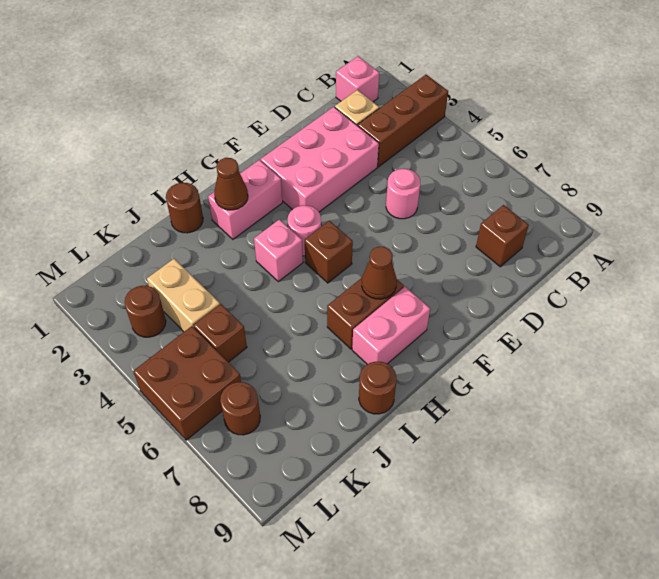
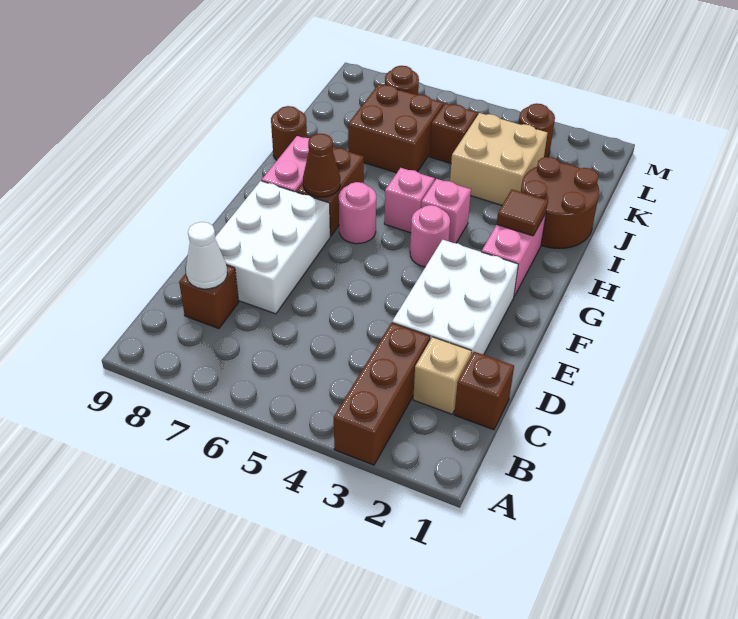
pink brick B1 level 1 -> pink brick H5 level 1
none -> white cone C8 level 2
pink brick D2:F3 level 1 -> white brick D2:F3 level 1
pink round brick D5 level 1 -> pink round brick G6 level 1
none -> white brick D7:F8 level 1
brown brick G5 level 1 -> brown brick C1 level 1
brown cone H2 level 2 -> brown tile H2 level 2
brown round brick I1 level 1 -> brown round brick I1:J2 level 1
tan brick K3:K4 level 1 -> tan brick J3:K4 level 1
brown brick L5:M6 level 1 -> brown brick J6:K7 level 1

